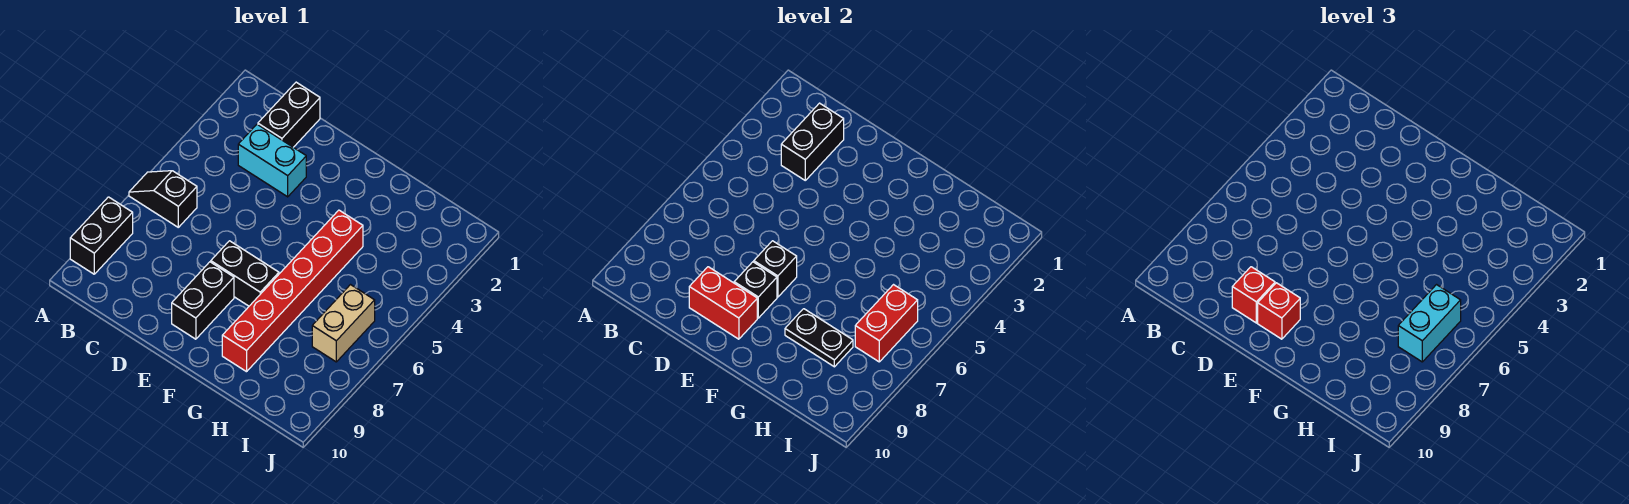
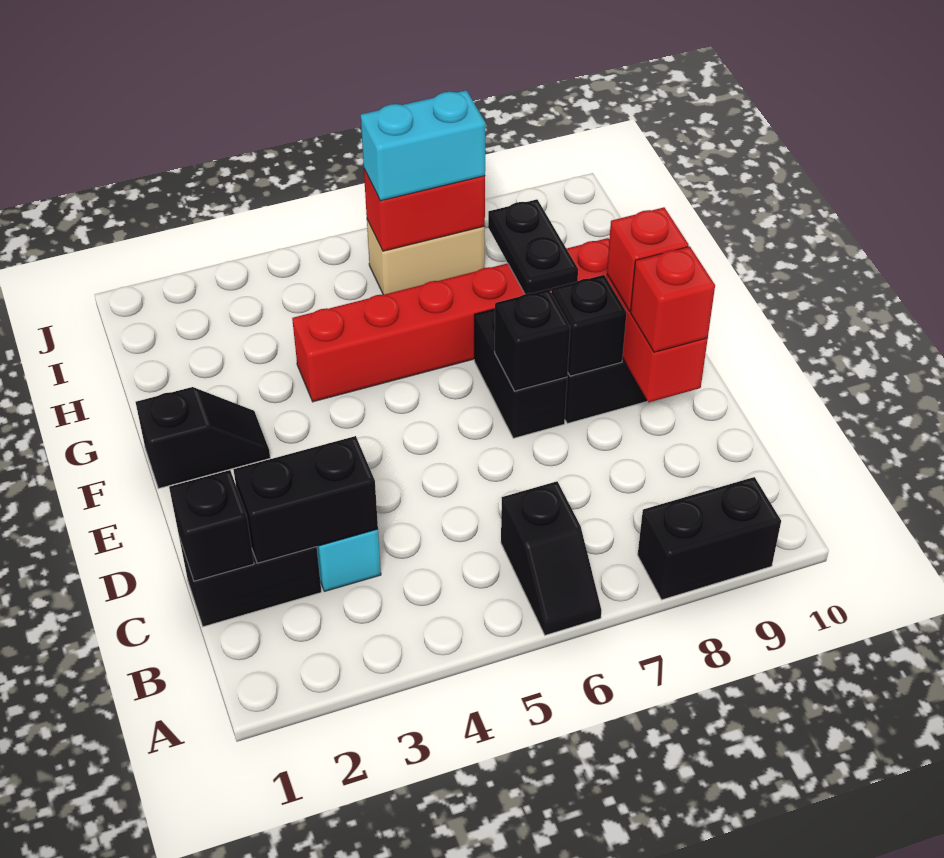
none -> black brick C1 level 2
none -> black slope F1:F2 level 1 top 1

